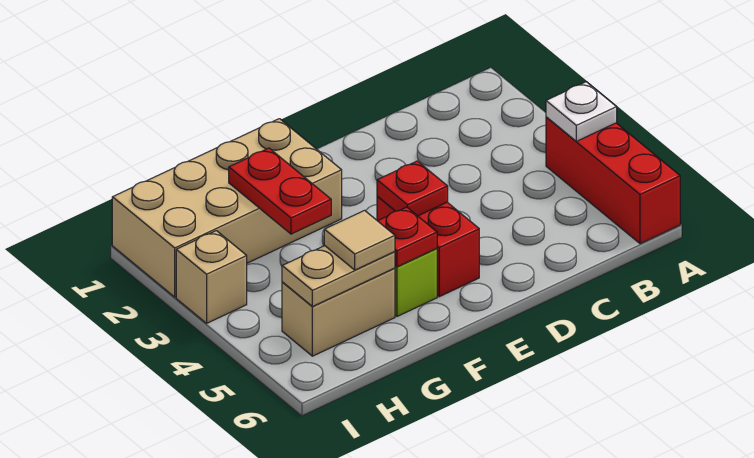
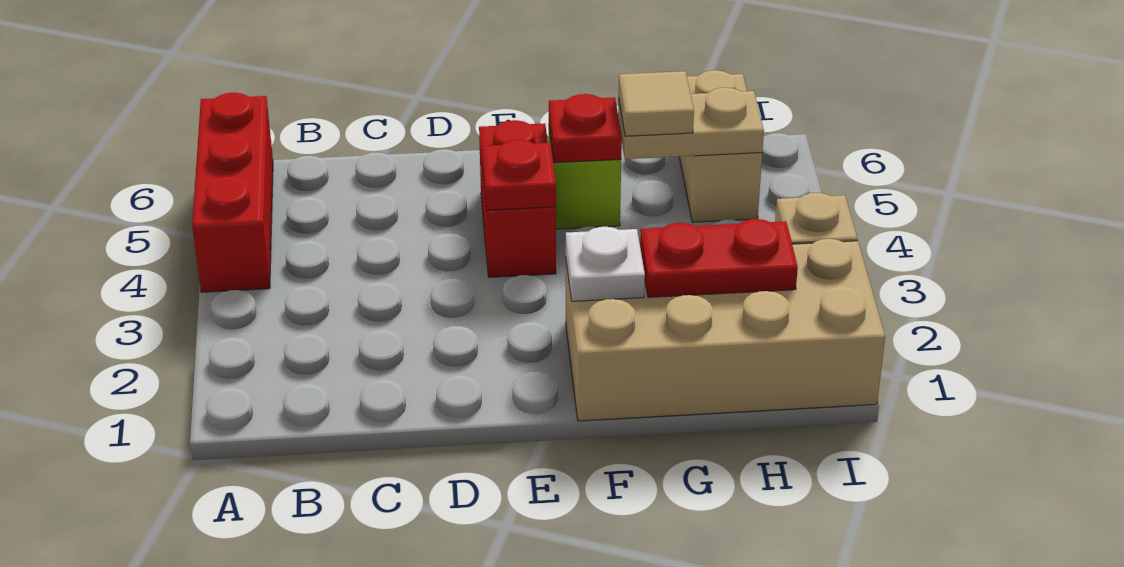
white plate A4 level 2 -> white plate F2 level 2
red plate G2:G3 level 2 -> red plate G2:H2 level 2
tan brick G5:H5 level 1 -> tan brick H5:H6 level 1

